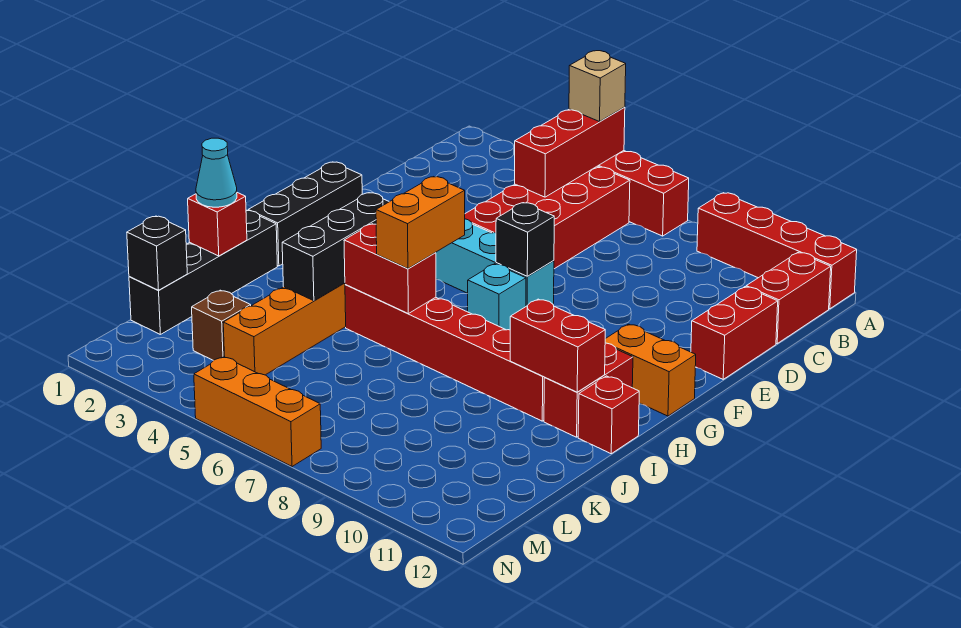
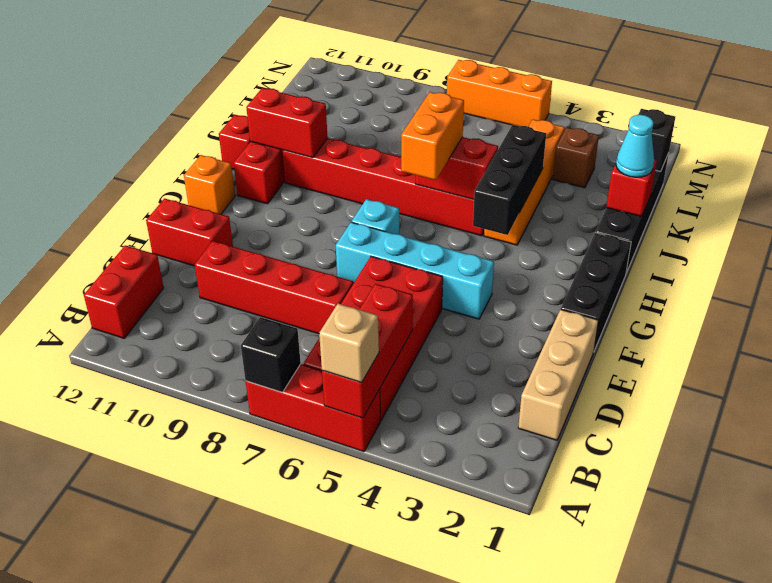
red brick A9:A12 level 1 -> red brick D7:D10 level 1
none -> tan brick C1:E1 level 1
red brick D12:E12 level 1 -> red brick E11:E12 level 1
black brick F7 level 2 -> black brick A7 level 2
orange brick G11:G12 level 1 -> orange brick G12 level 1

